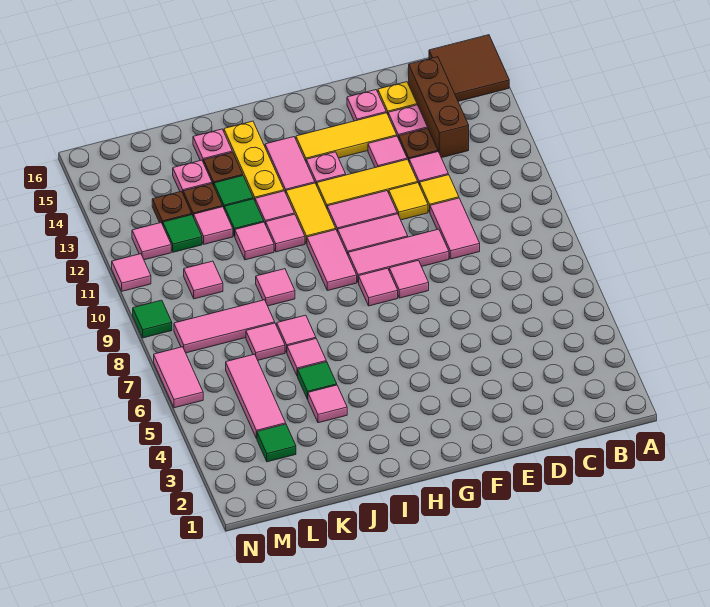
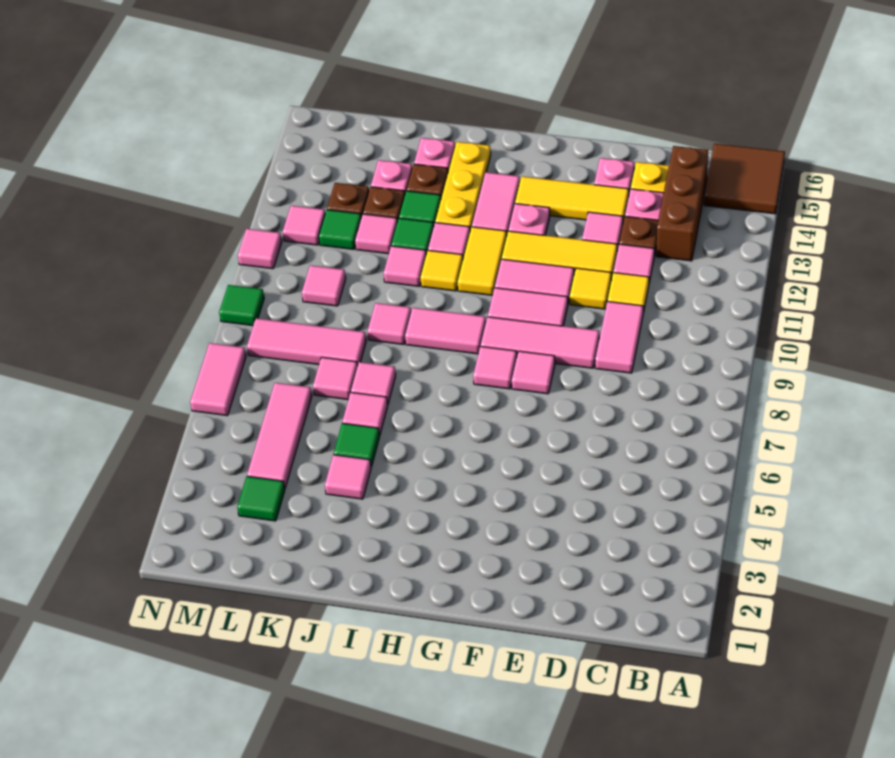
pink tile H9:H10 level 1 -> pink tile H9:I9 level 1
pink tile I11 level 1 -> yellow tile I11 level 1

